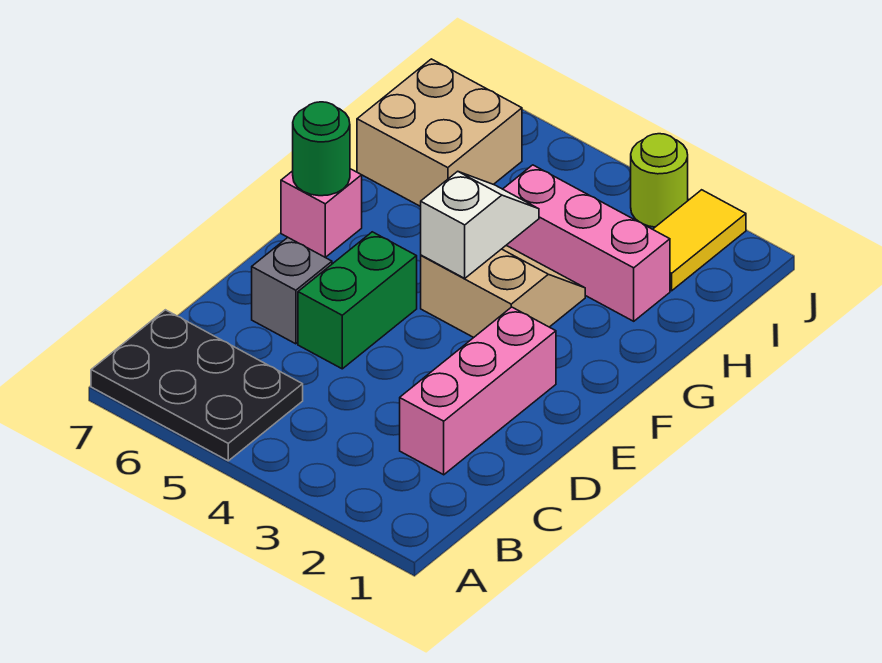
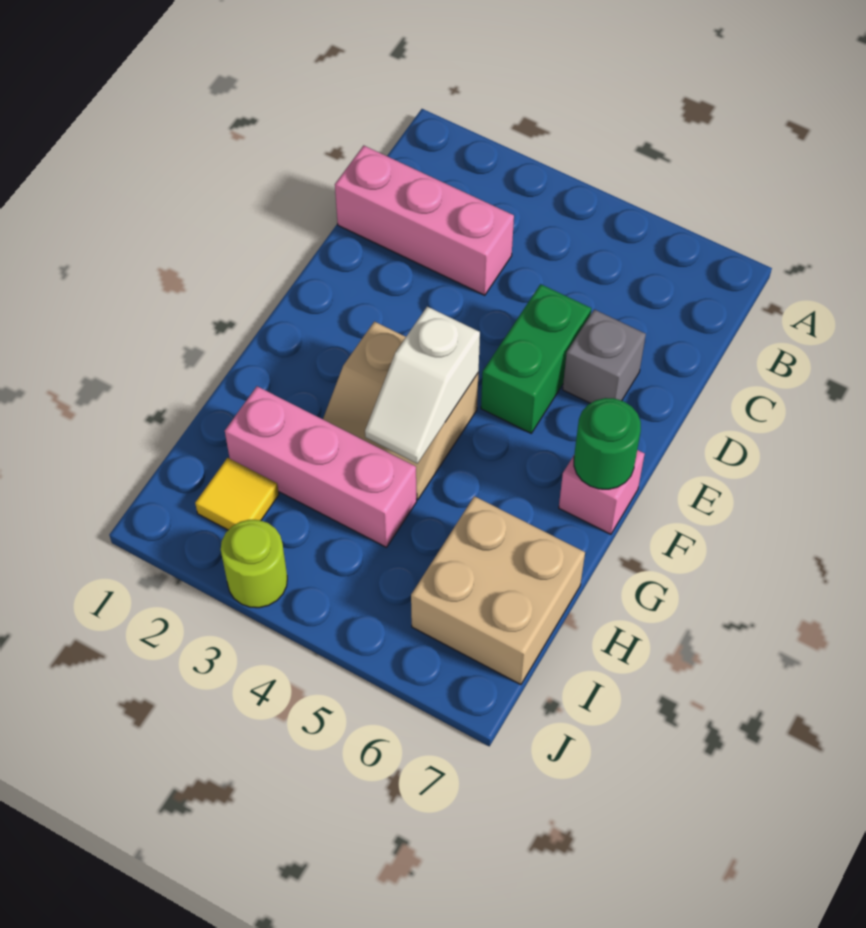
black plate A5:B7 level 1 -> none
pink brick C2:E2 level 1 -> pink brick C1:C3 level 1
yellow tile I2:J2 level 1 -> yellow tile I2 level 1

